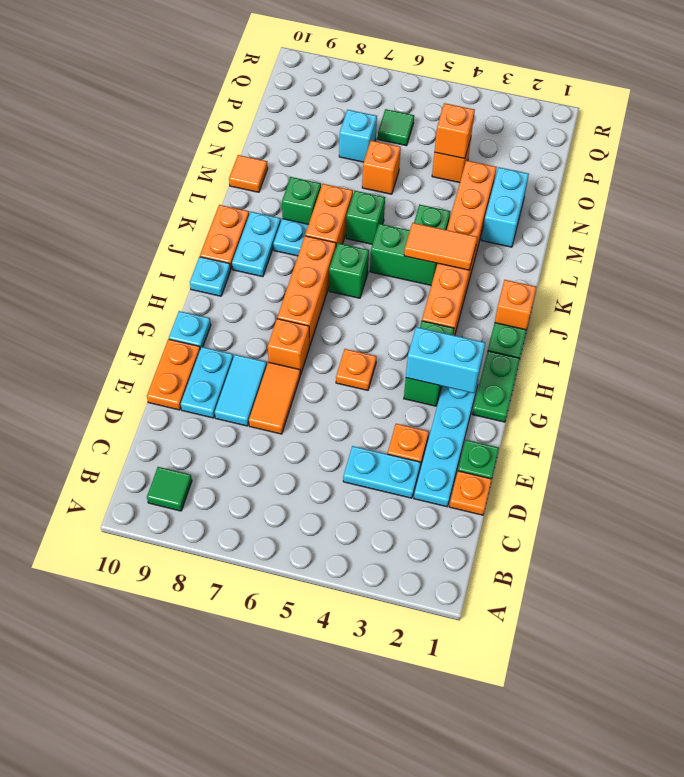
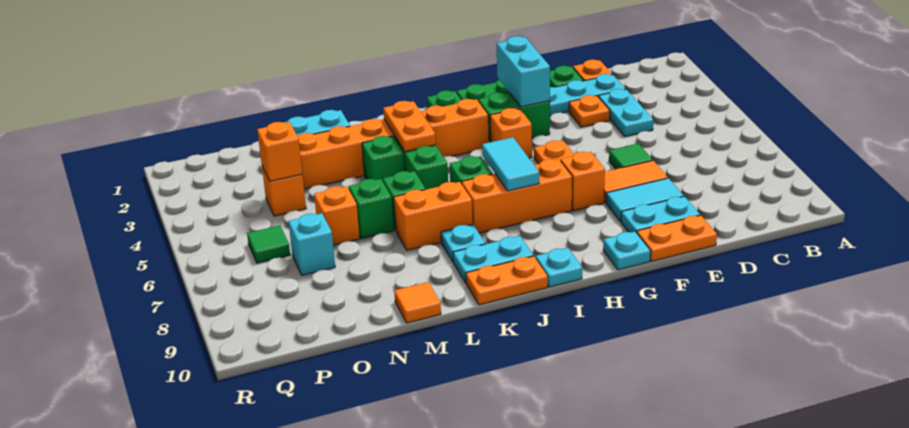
green tile B9 level 1 -> green tile E6 level 1
none -> cyan tile I6:I7 level 2
orange brick J1 level 1 -> orange brick H4 level 1
orange tile K3:K4 level 2 -> orange plate K3:K4 level 2
green brick L8 level 1 -> green brick M6 level 1

